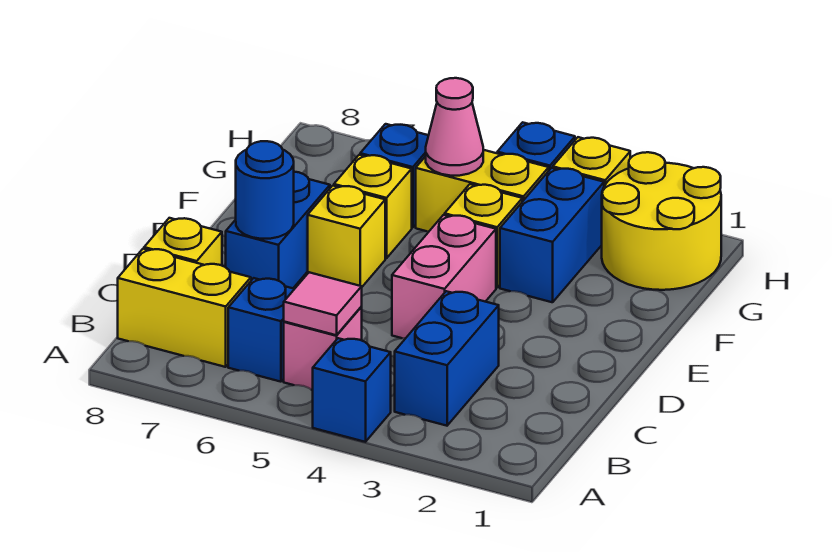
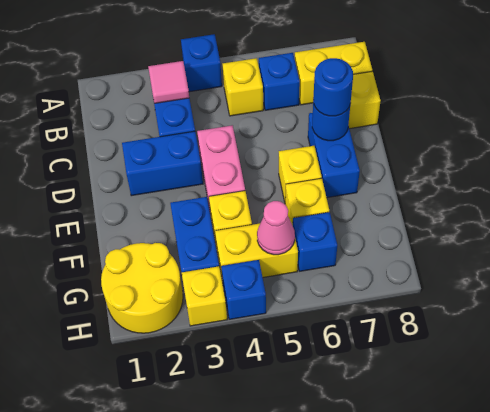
pink brick B5 level 1 -> yellow brick B5 level 1
pink tile B5 level 2 -> pink tile B3 level 2
none -> blue brick D2:D3 level 1
none -> blue round brick D7 level 3

